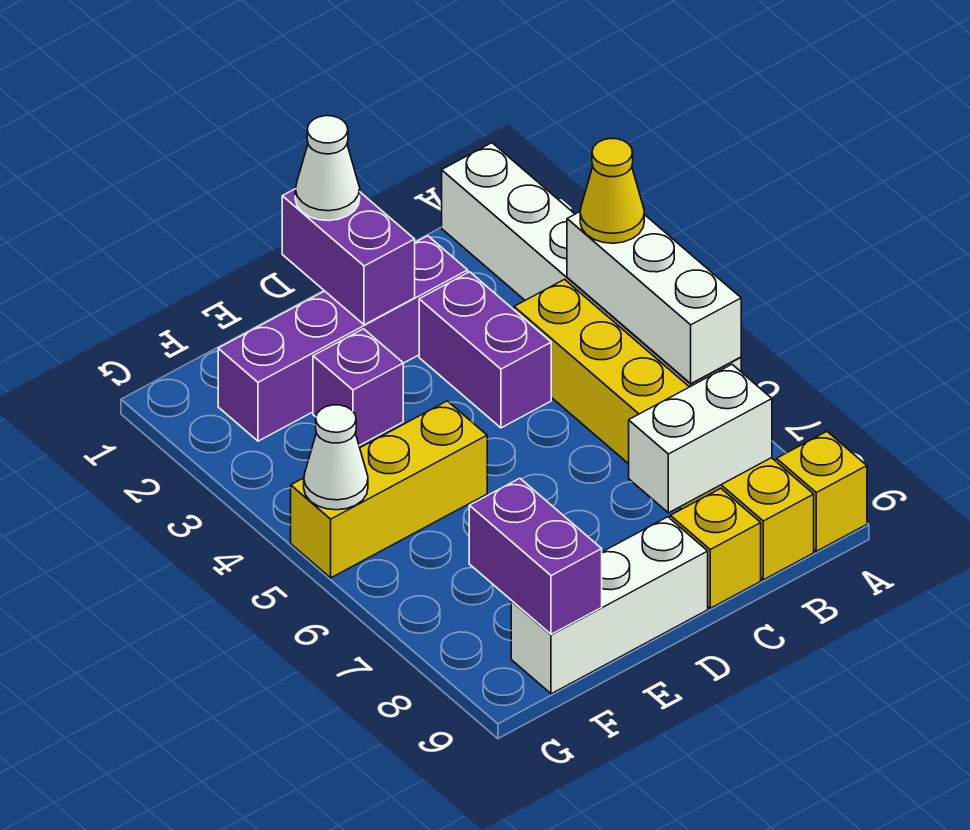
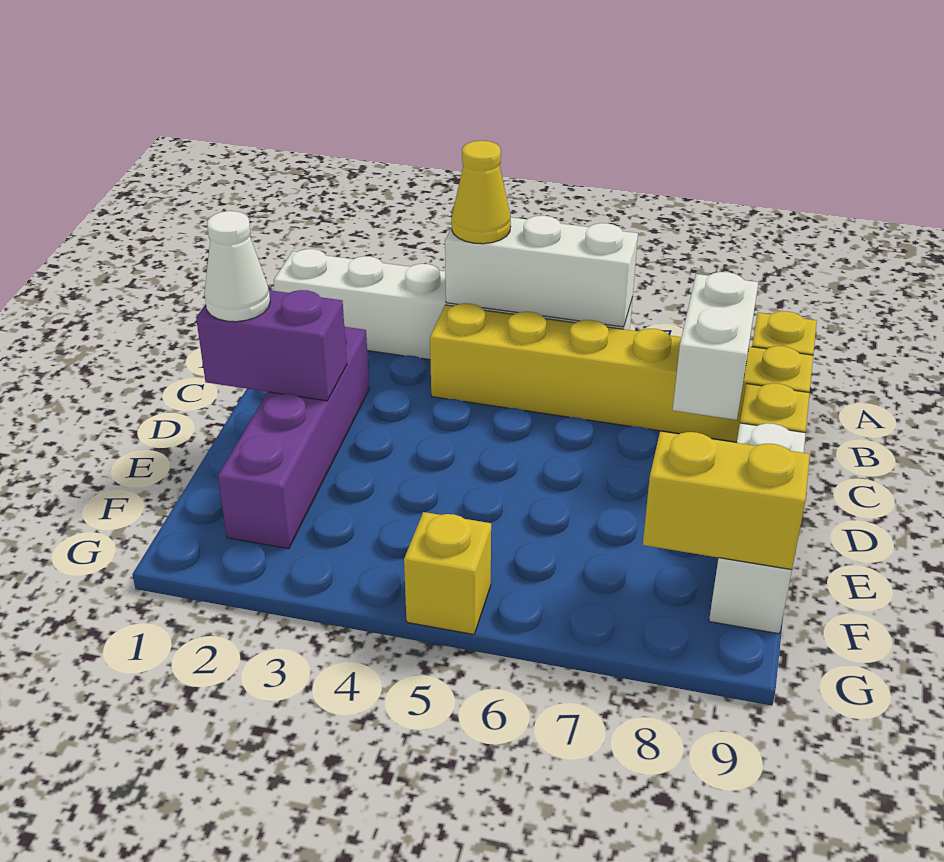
purple brick C3:C4 level 1 -> none
purple brick E3 level 1 -> none
yellow brick E5:G5 level 1 -> yellow brick G5 level 1
purple brick F8:F9 level 2 -> yellow brick F8:F9 level 2
white cone G5 level 2 -> none

